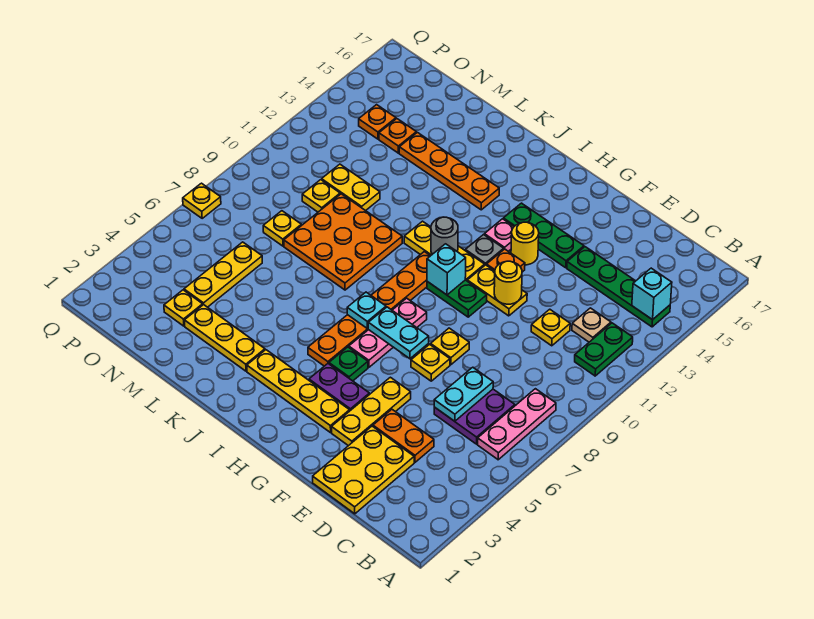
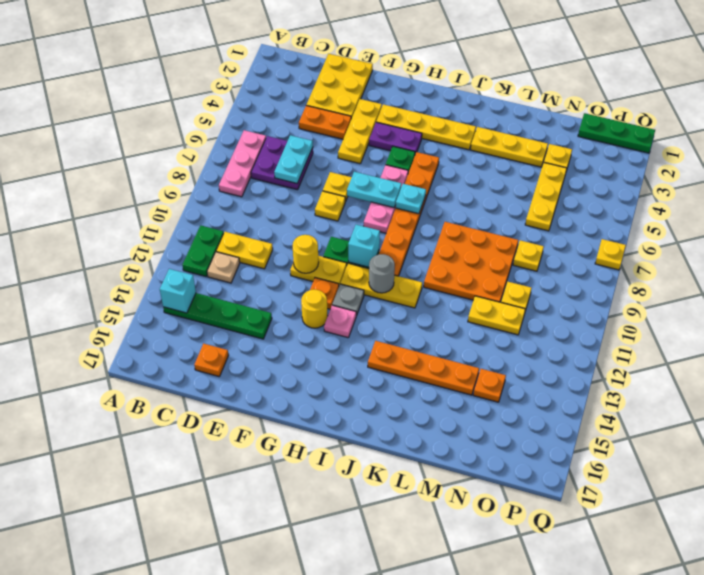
yellow plate D11 level 1 -> yellow plate C11:D11 level 1
green plate F14:H14 level 1 -> green plate O1:Q1 level 1
orange plate O14 level 1 -> orange plate D16 level 1

